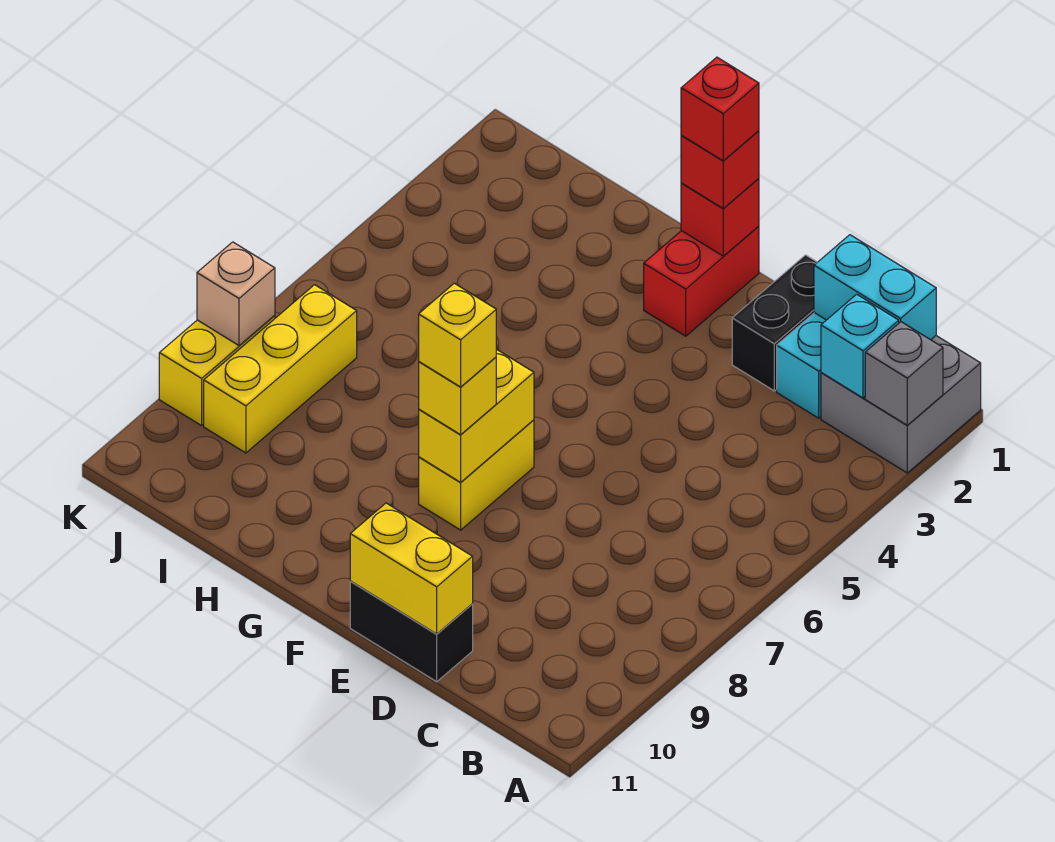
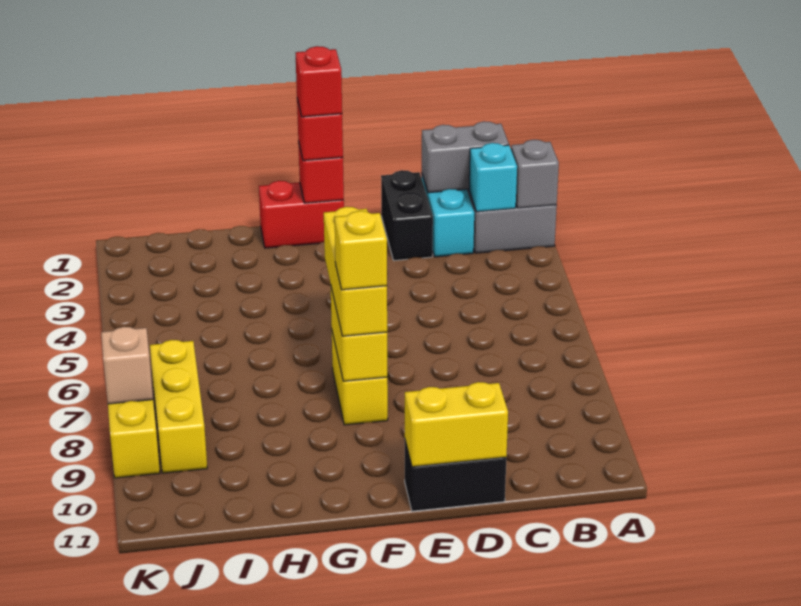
cyan brick B1:C1 level 2 -> grey brick B1:C1 level 2
red brick F1:F2 level 1 -> red brick F1:G1 level 1
yellow brick F8 level 3 -> yellow brick F6:F8 level 3

